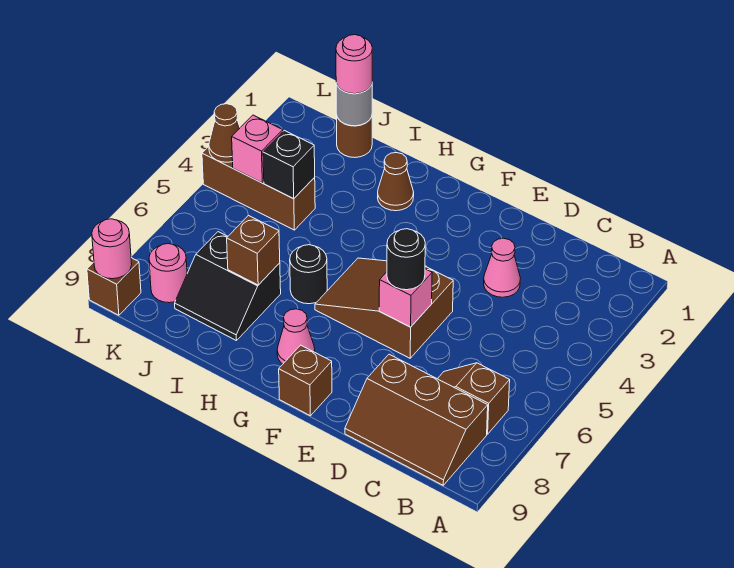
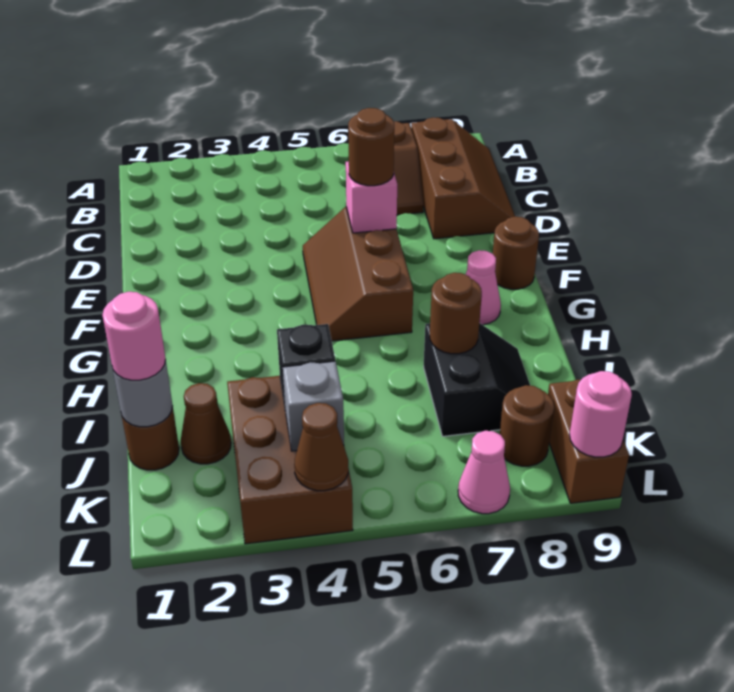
pink cone D3 level 1 -> pink cone L7 level 1
brown slope E5:G6 level 1 top E -> brown slope E5:G6 level 1 top 6
black round brick E6 level 3 -> brown round brick E6 level 3
brown brick F9 level 1 -> brown round brick F9 level 1
brown cone H2 level 1 -> brown cone J2 level 1
black round brick H6 level 1 -> none
brown brick I7 level 2 -> brown round brick I7 level 2
brown brick J4:L4 level 1 -> brown brick J3:L4 level 1
pink brick K4 level 2 -> grey brick K4 level 2
pink round brick K8 level 1 -> brown round brick K8 level 1
brown brick L9 level 1 -> brown brick K9:L9 level 1

